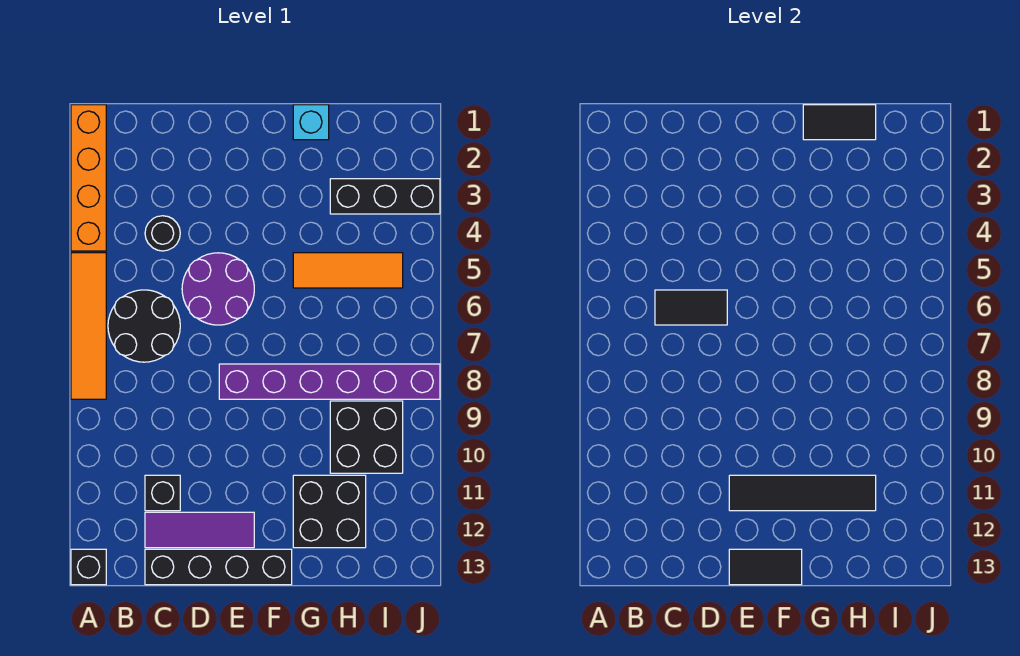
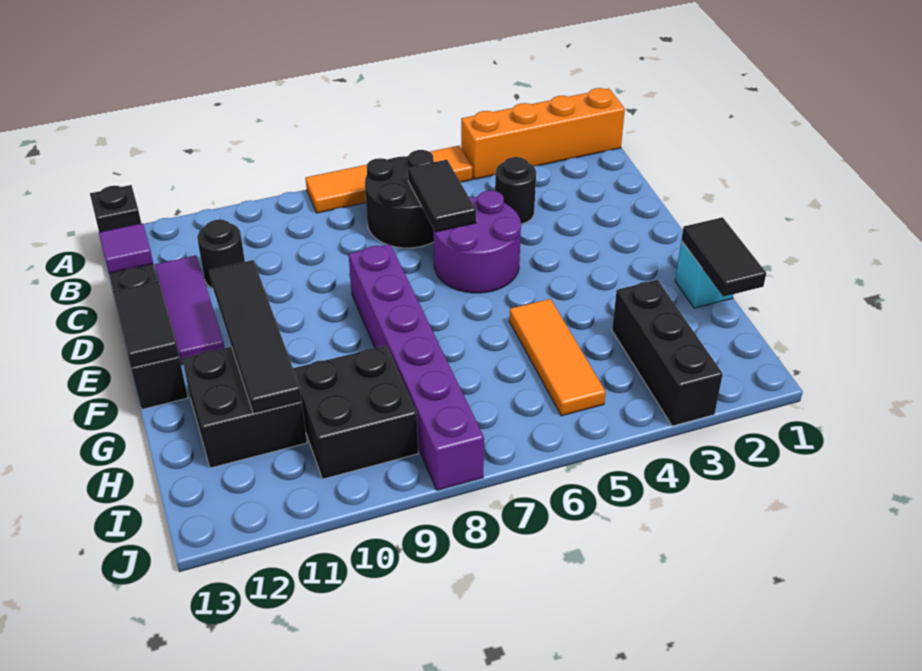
black brick C11 level 1 -> black round brick C11 level 1
none -> purple tile C13 level 2

